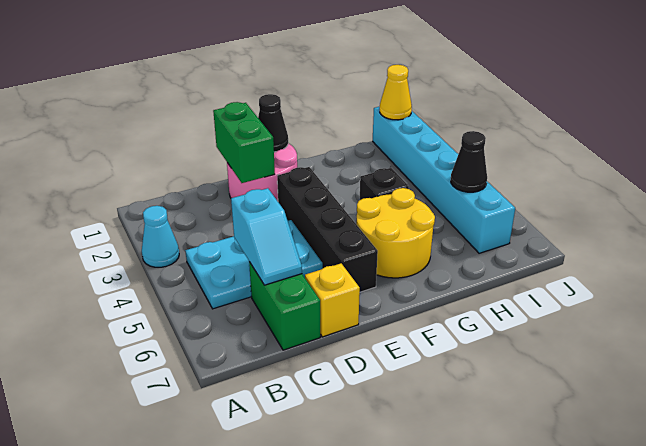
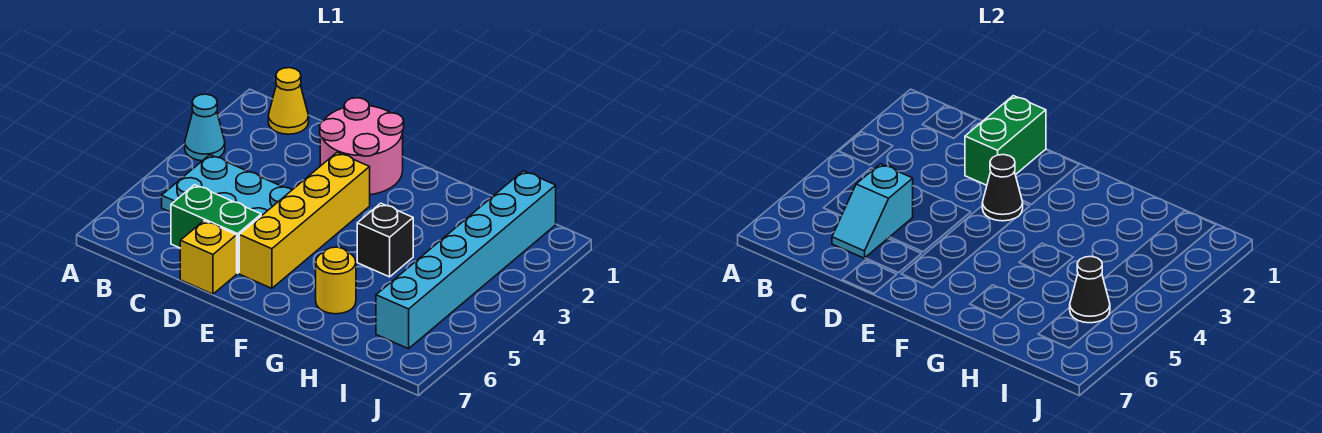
green brick C6:C7 level 1 -> green brick C6:D6 level 1
black cone E1 level 2 -> black cone E3 level 2
black brick E3:E6 level 1 -> yellow brick E3:E6 level 1
yellow round brick F5:G6 level 1 -> yellow round brick G6 level 1
yellow cone I1 level 2 -> yellow cone B1 level 1

